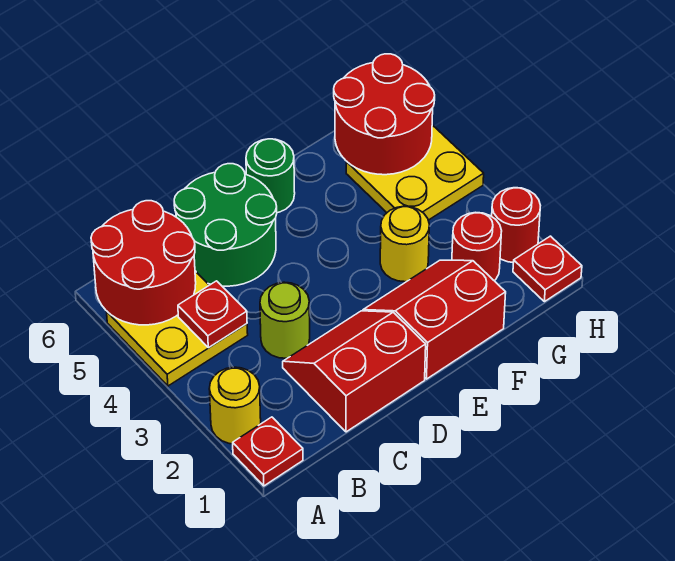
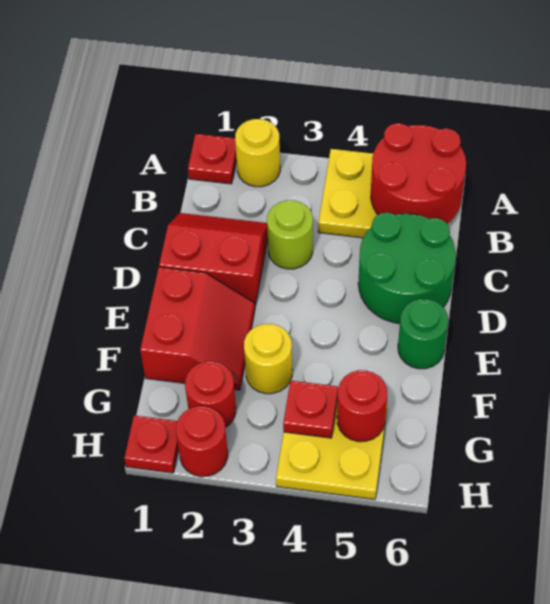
red plate B4 level 2 -> red plate G4 level 2
red slope C1:D2 level 1 top 1 -> red slope C1:D2 level 1 top D
red round brick G5:H6 level 2 -> red round brick G5 level 2

